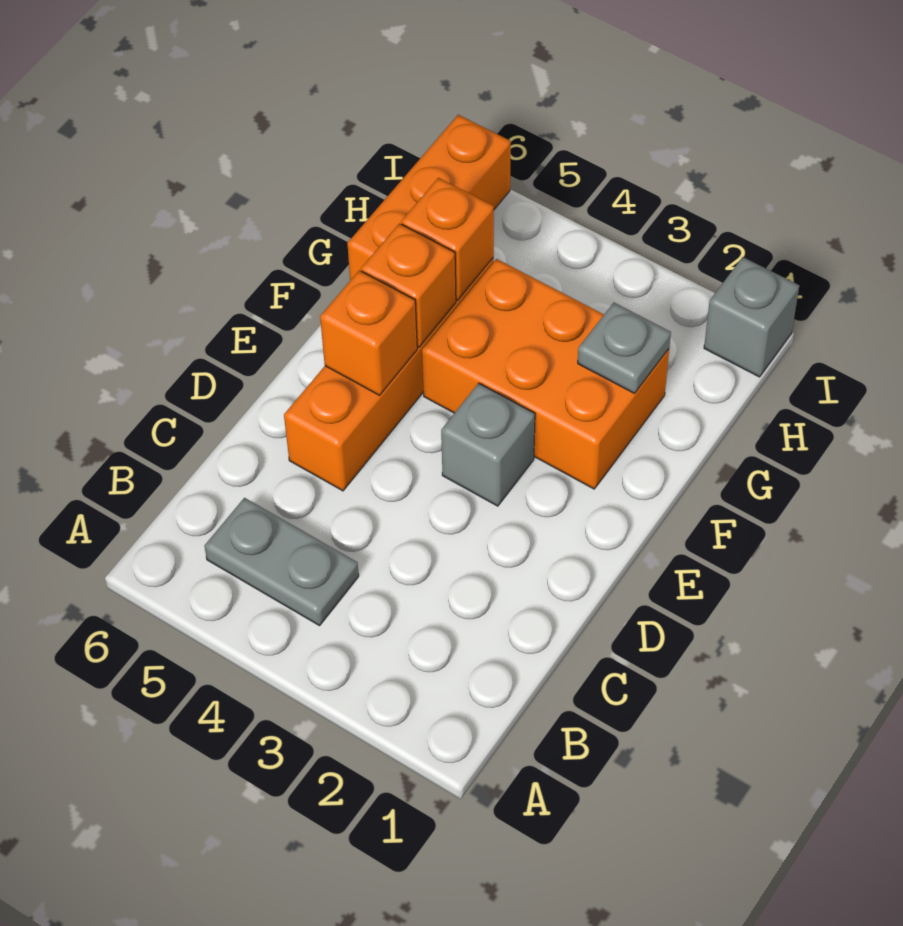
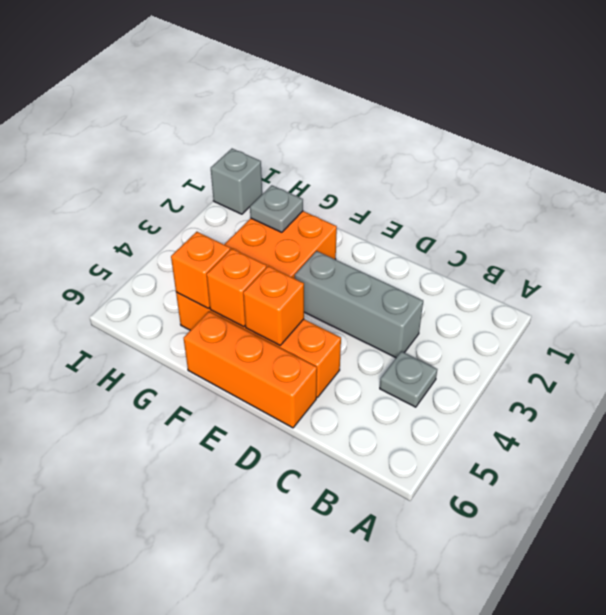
grey plate B4:B5 level 1 -> grey plate B4 level 1
grey brick E3 level 1 -> grey brick C3:E3 level 1
orange brick G6:I6 level 1 -> orange brick D6:F6 level 1

